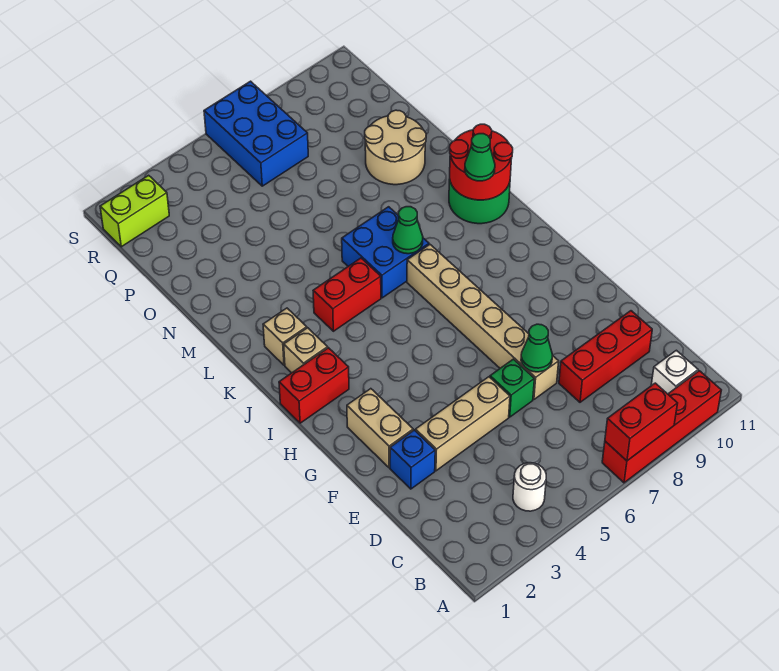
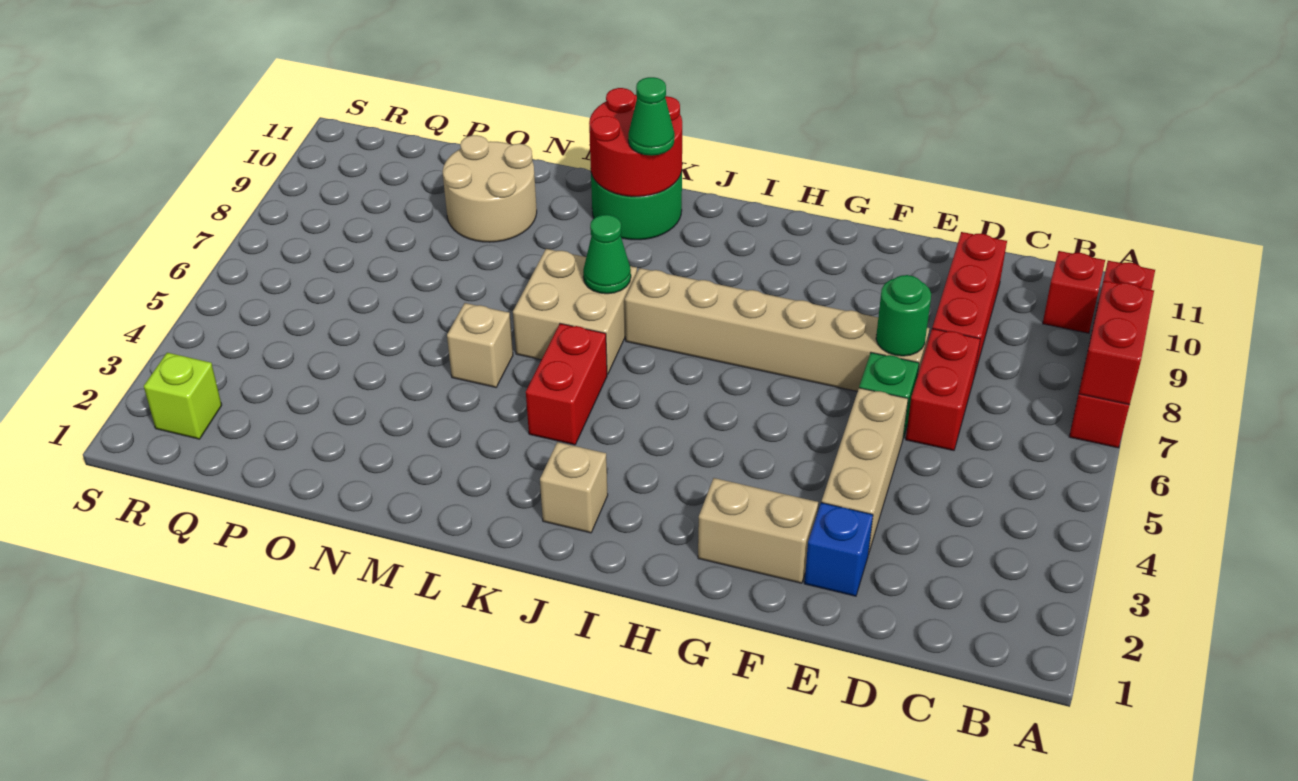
white round brick B4 level 1 -> none
white brick B10 level 1 -> red brick B10 level 1
green cone E7 level 2 -> green round brick E7 level 2
red brick I1:I2 level 1 -> red brick D6:D7 level 1
tan brick K2 level 1 -> tan brick M5 level 1
blue brick K6:L7 level 1 -> tan brick K6:L7 level 1
blue brick Q6:S7 level 1 -> none
lime brick R1:R2 level 1 -> lime brick R2 level 1

